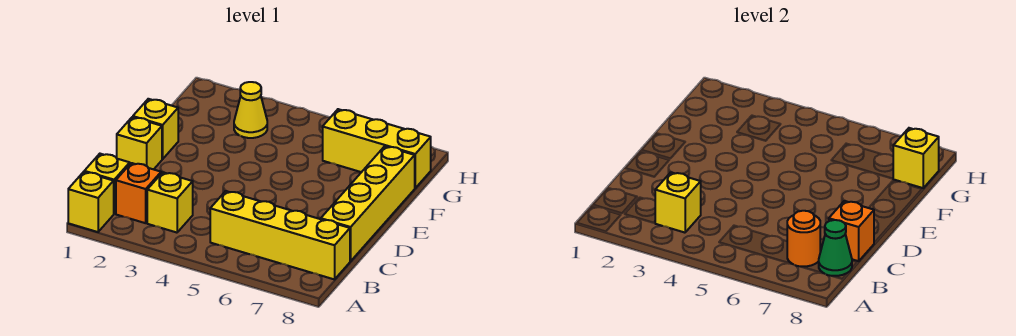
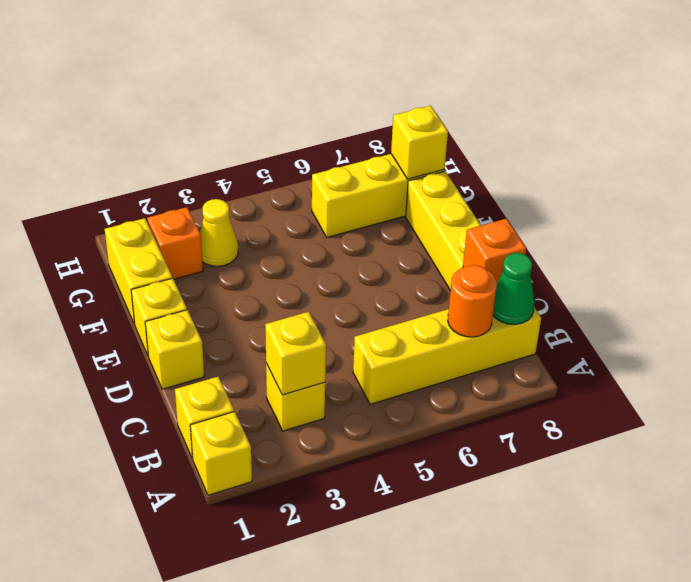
orange brick B2 level 1 -> orange brick G2 level 1
none -> yellow brick F1:G1 level 1

